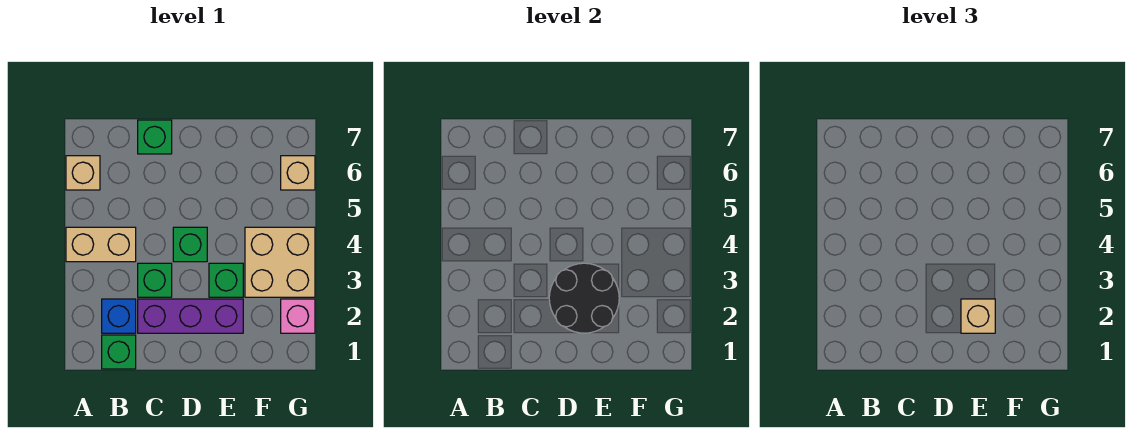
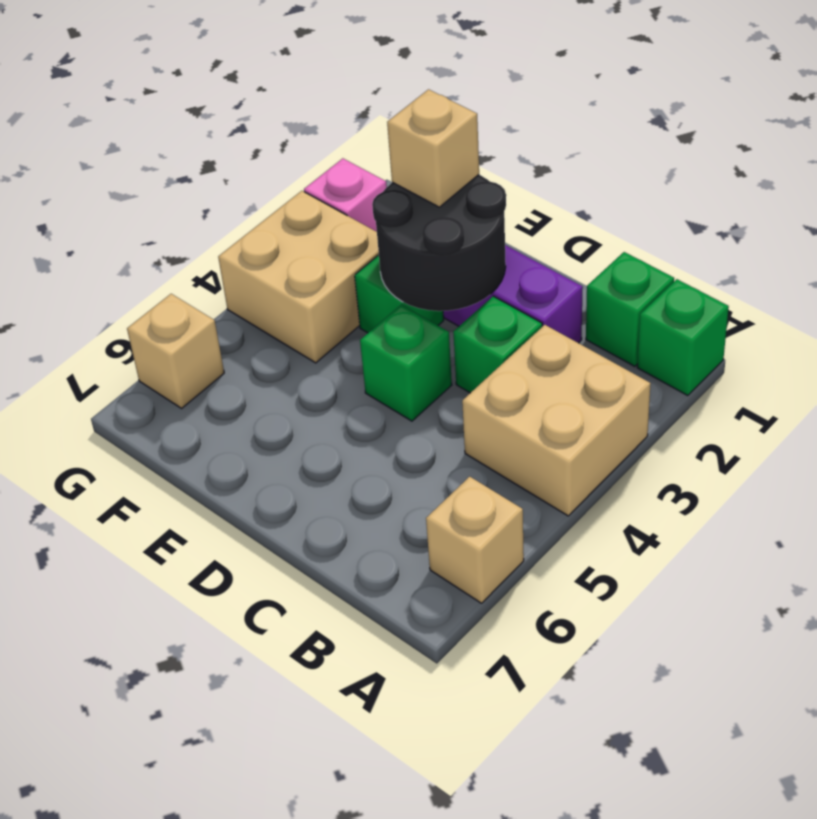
tan brick A4:B4 level 1 -> tan brick A3:B4 level 1
blue brick B2 level 1 -> none
green brick C7 level 1 -> green brick A1 level 1

